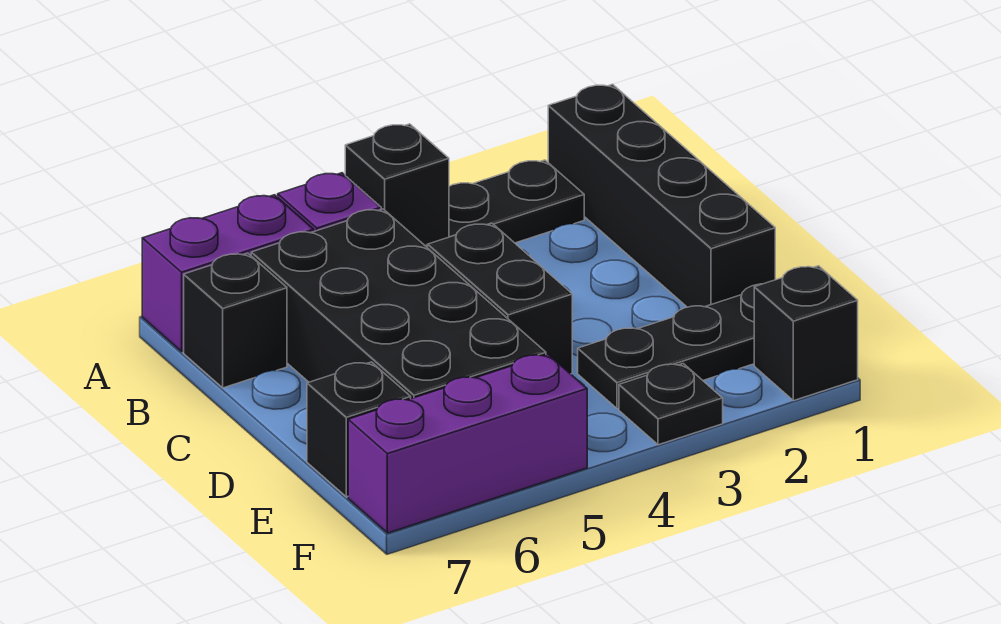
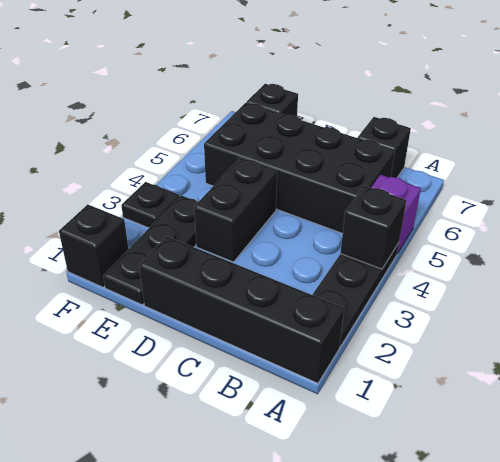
purple brick A6:A7 level 1 -> none
black brick C4:D4 level 1 -> black brick D3:D4 level 1
purple brick F5:F7 level 1 -> none

